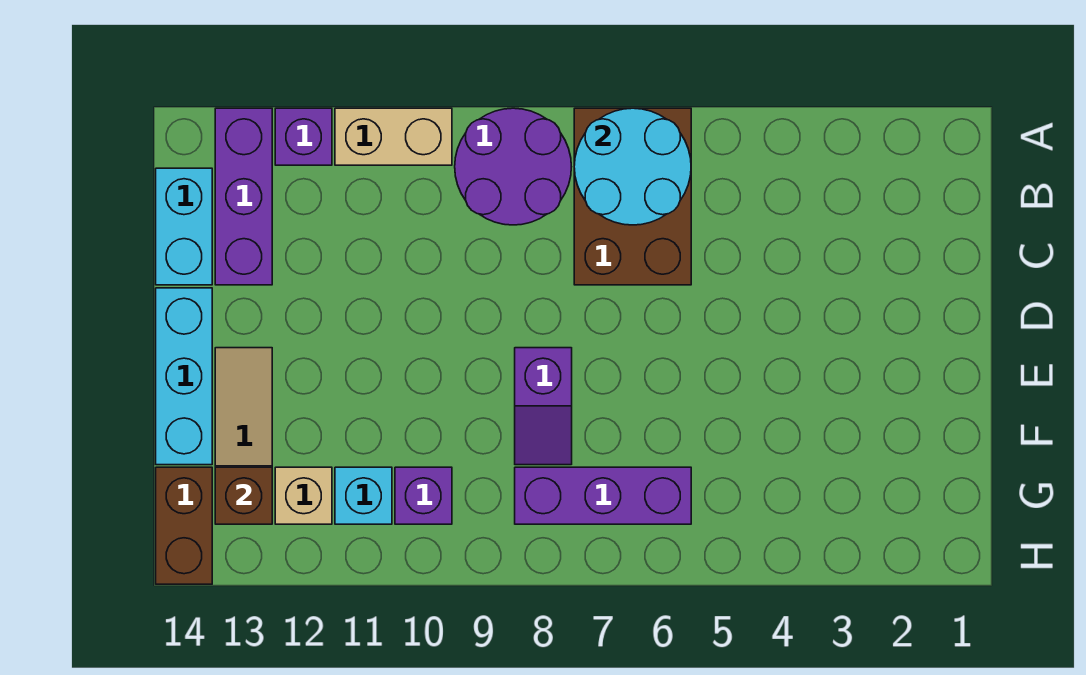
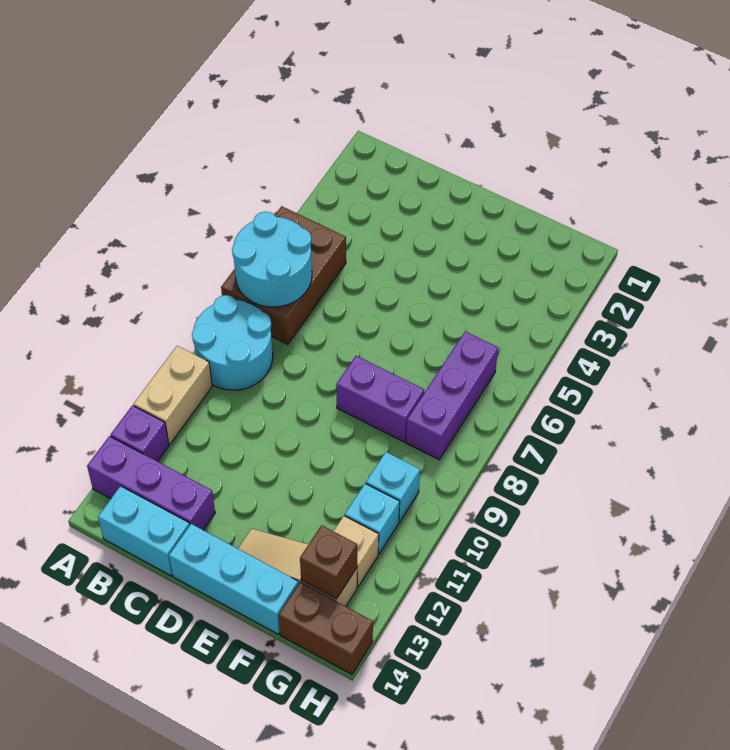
brown brick A6:C7 level 1 -> brown brick A5:B7 level 1
purple round brick A8:B9 level 1 -> cyan round brick A8:B9 level 1
purple slope E8:F8 level 1 top E -> purple brick E8:F8 level 1
purple brick G10 level 1 -> cyan brick G10 level 1

